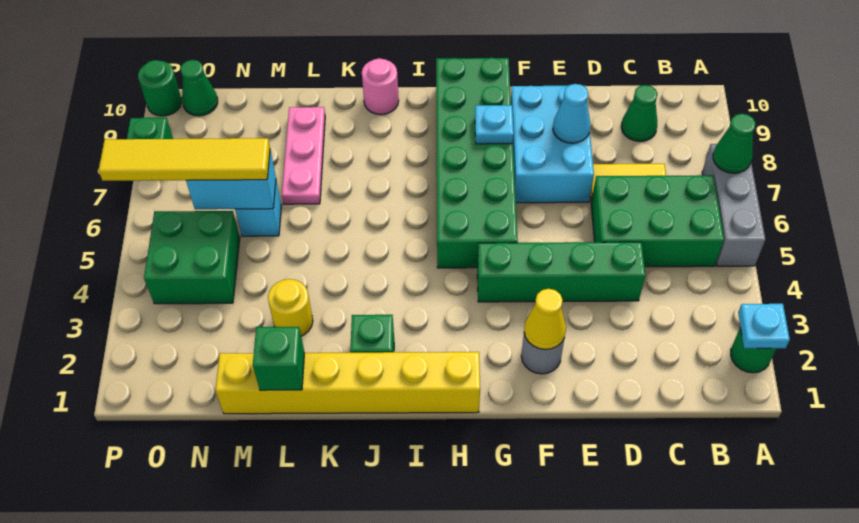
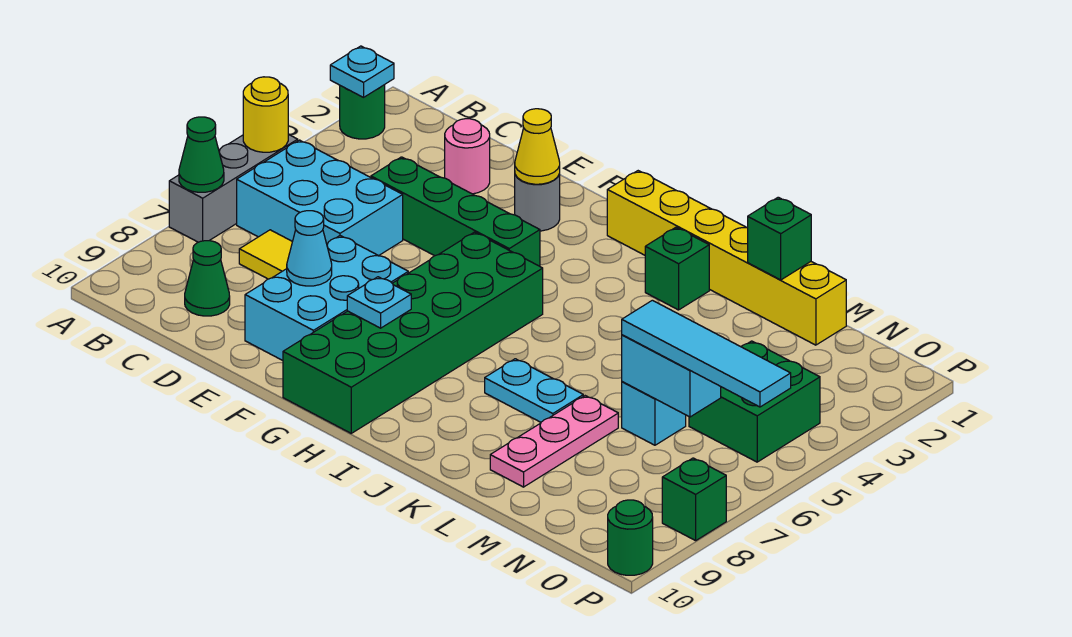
green brick B5:D6 level 1 -> cyan brick B5:D6 level 1
none -> cyan plate J7:K7 level 1
pink round brick J10 level 1 -> pink round brick D2 level 1
yellow round brick L3 level 1 -> yellow round brick A5 level 2
yellow tile M6:P6 level 3 -> cyan tile M6:P6 level 3
green cone O10 level 1 -> none

